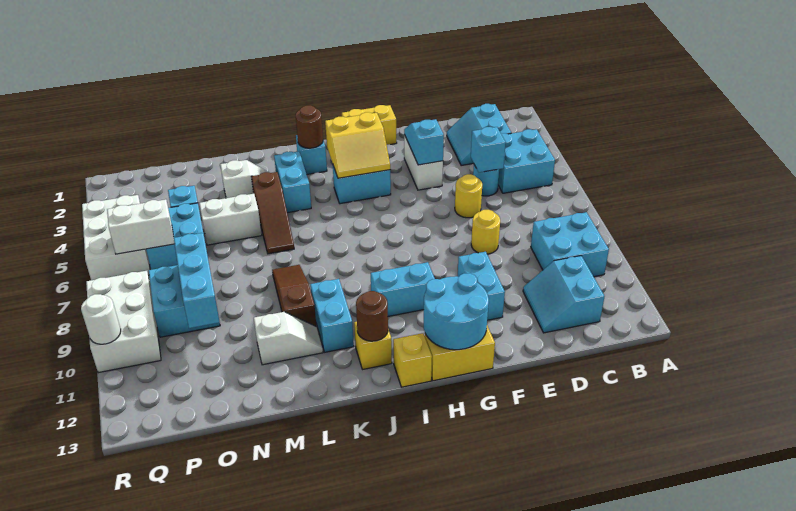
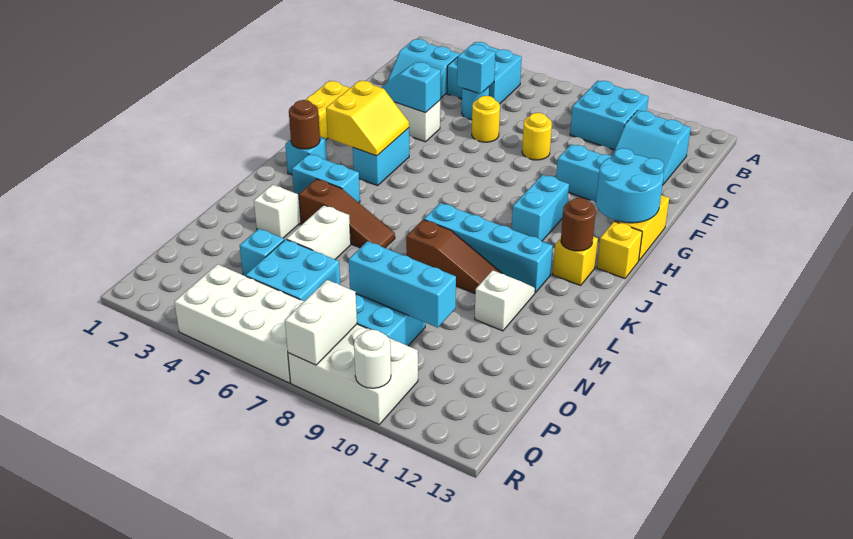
cyan brick K10:K11 level 1 -> cyan brick K8:K11 level 1
brown slope L8:L10 level 1 top 10 -> brown slope L8:L10 level 1 top 8
white brick P6:Q6 level 2 -> white brick Q8:R8 level 2
white brick Q4:R6 level 1 -> white brick Q4:R7 level 1

